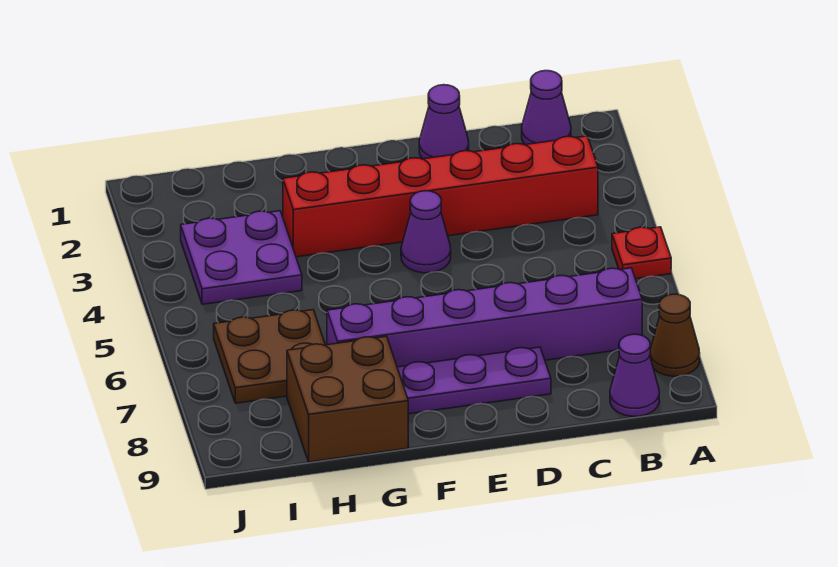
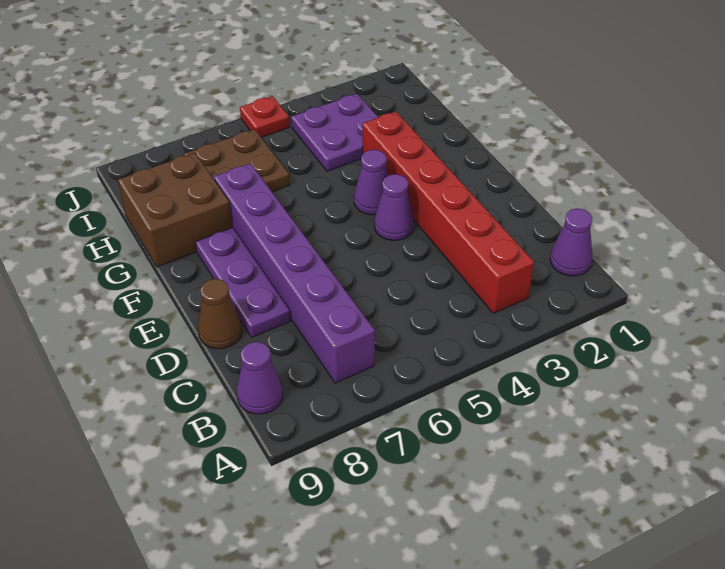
red plate A5 level 1 -> red plate J5 level 1
brown cone A8 level 1 -> brown cone D9 level 1
purple cone D1 level 1 -> purple cone F4 level 1

